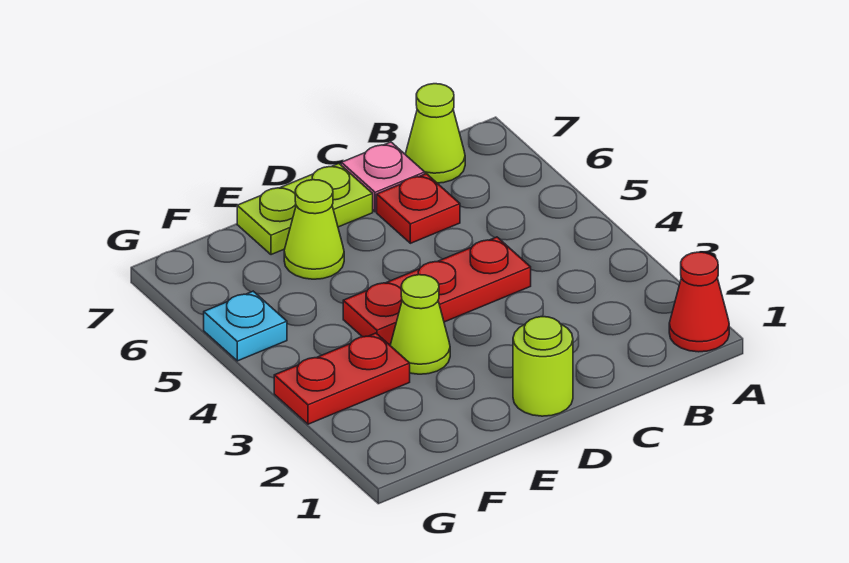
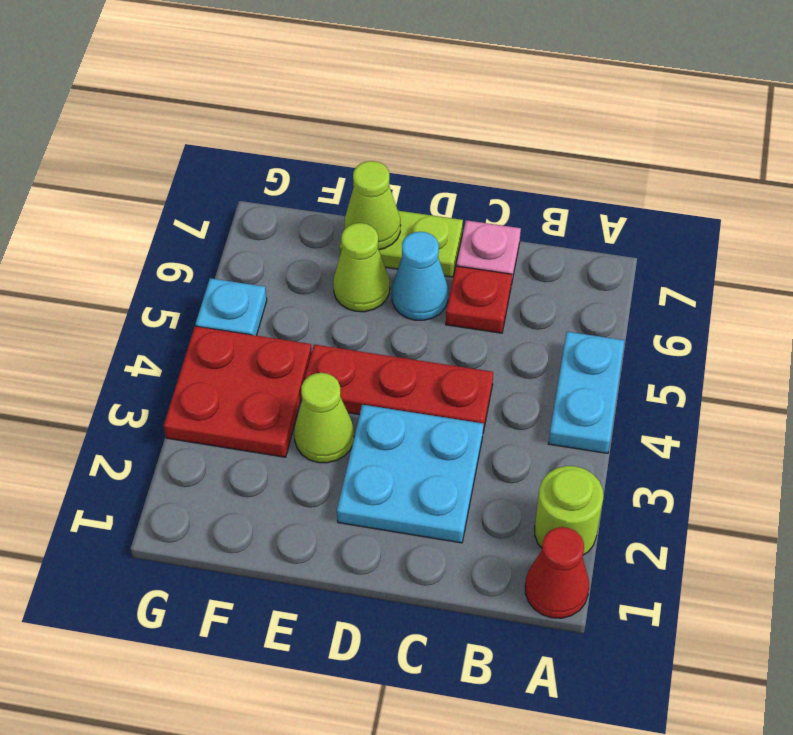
none -> cyan plate A4:A5 level 1
lime cone B7 level 1 -> lime cone E7 level 2
none -> cyan plate C2:D3 level 1
lime round brick D1 level 1 -> lime round brick A2 level 1
none -> cyan cone D6 level 1
red plate F3:G3 level 1 -> red plate F3:G4 level 1

